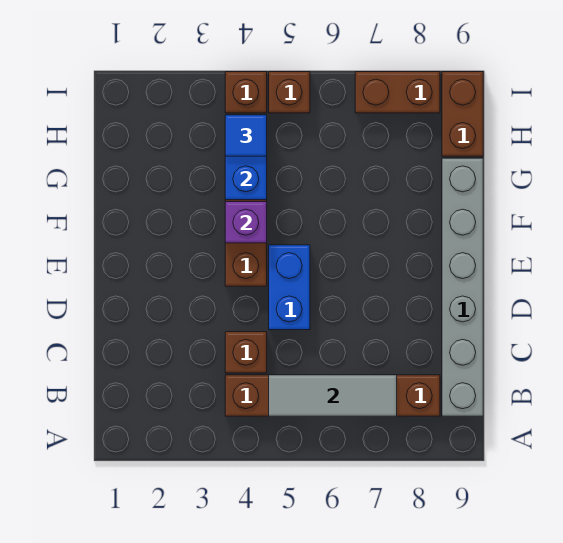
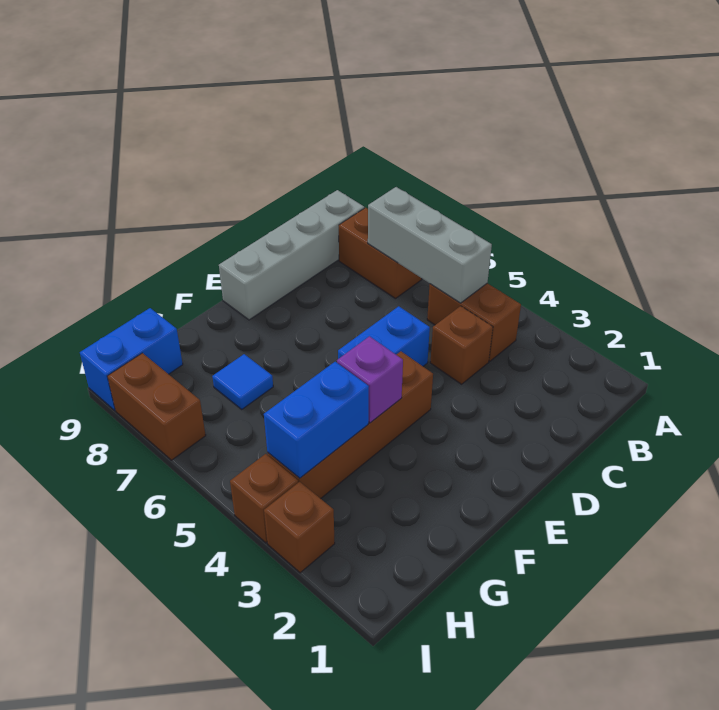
grey tile B5:B7 level 2 -> grey brick B5:B7 level 2
grey brick B9:G9 level 1 -> grey brick B9:E9 level 1
blue tile H4 level 3 -> blue tile G7 level 1
brown brick H9:I9 level 1 -> blue brick H9:I9 level 1
brown brick I5 level 1 -> brown brick I3 level 1

